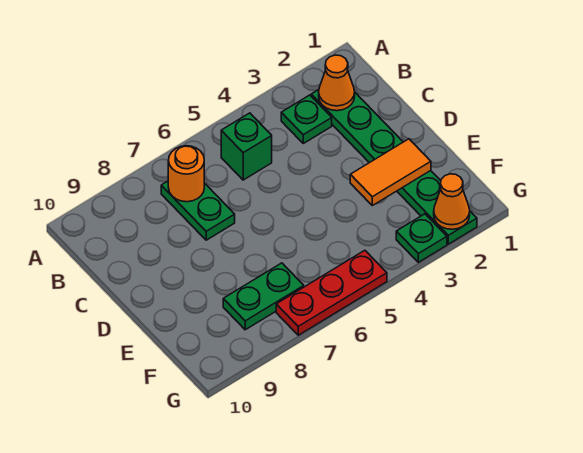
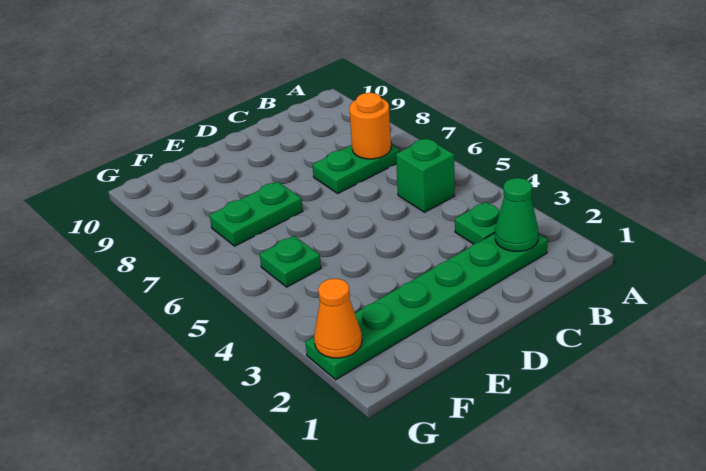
orange cone B2 level 2 -> green cone B2 level 2
orange tile E2:E3 level 2 -> none
green plate F7:F8 level 1 -> green plate E7:F7 level 1
green plate G3 level 1 -> green plate F5 level 1
red plate G5:G7 level 1 -> none

